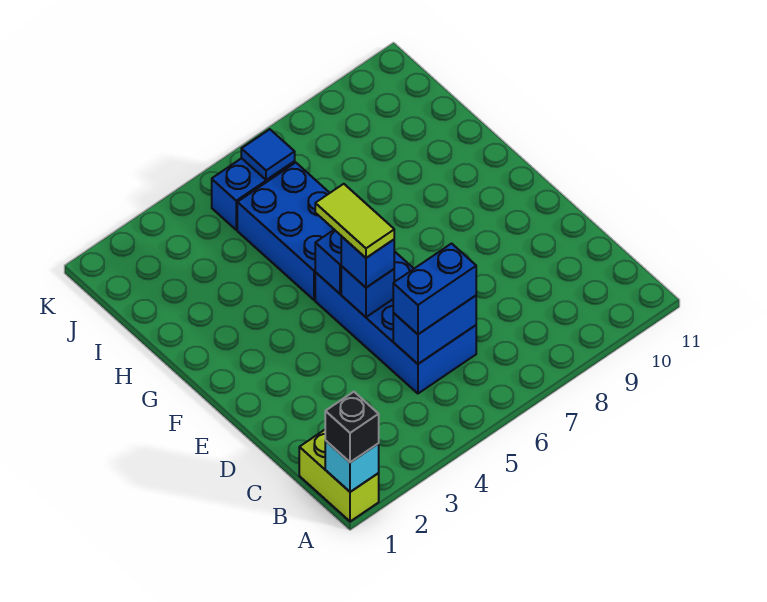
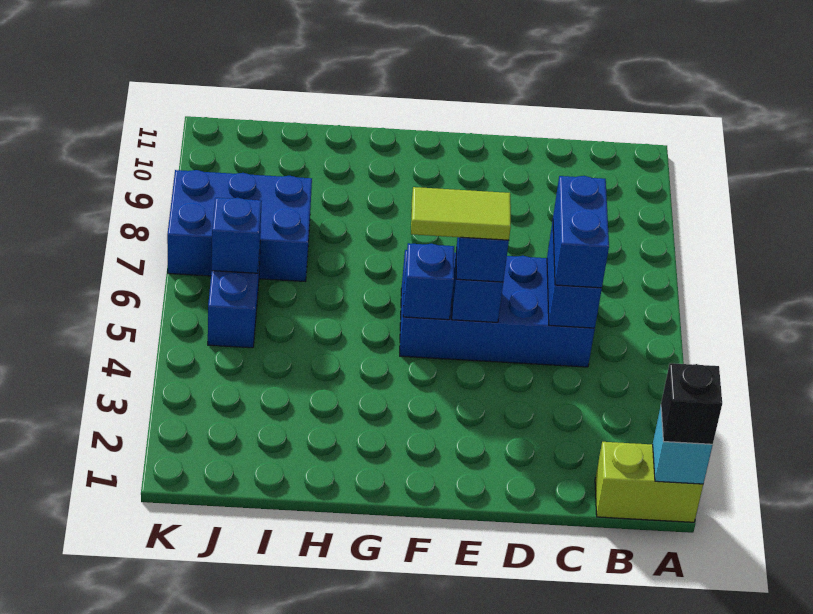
blue brick G5:I6 level 1 -> blue brick I7:K8 level 1
blue tile J6 level 2 -> blue brick J6 level 2

